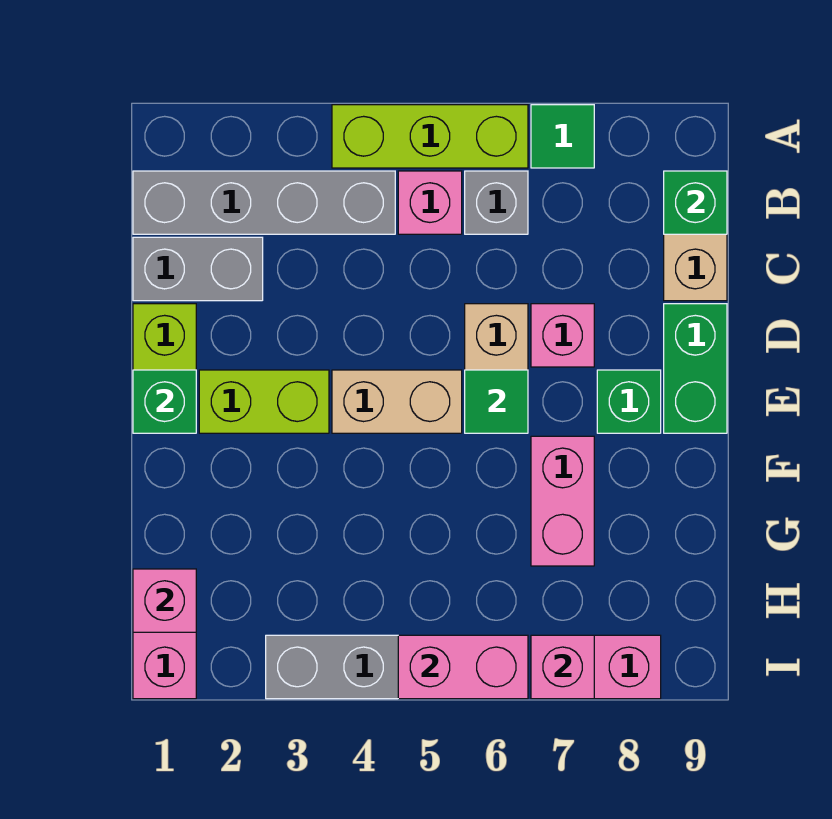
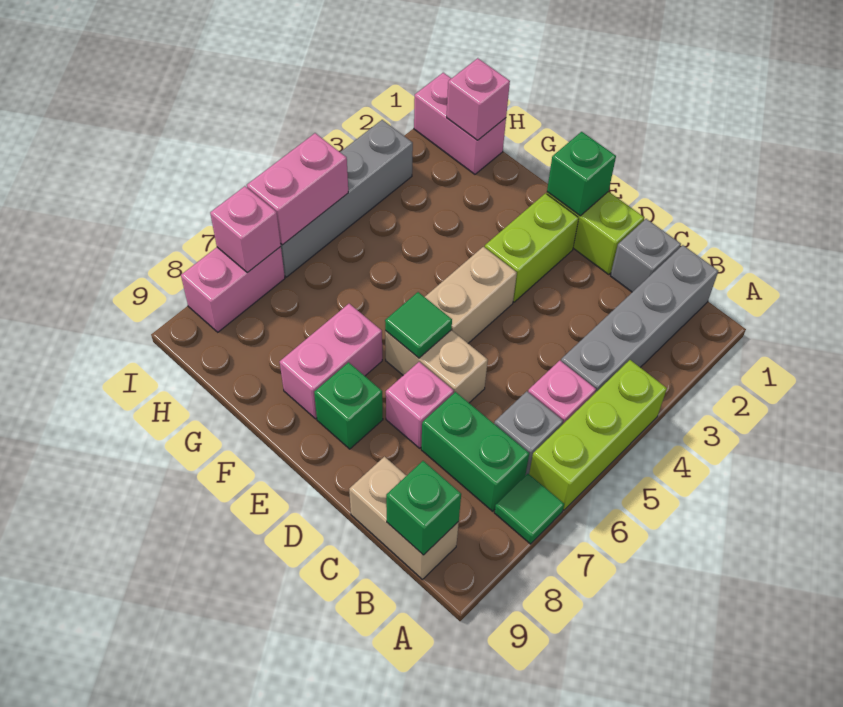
grey brick C1:C2 level 1 -> grey brick C1 level 1
green brick D9:E9 level 1 -> green brick B7:C7 level 1
pink brick F7:G7 level 1 -> pink brick F7:F8 level 1

